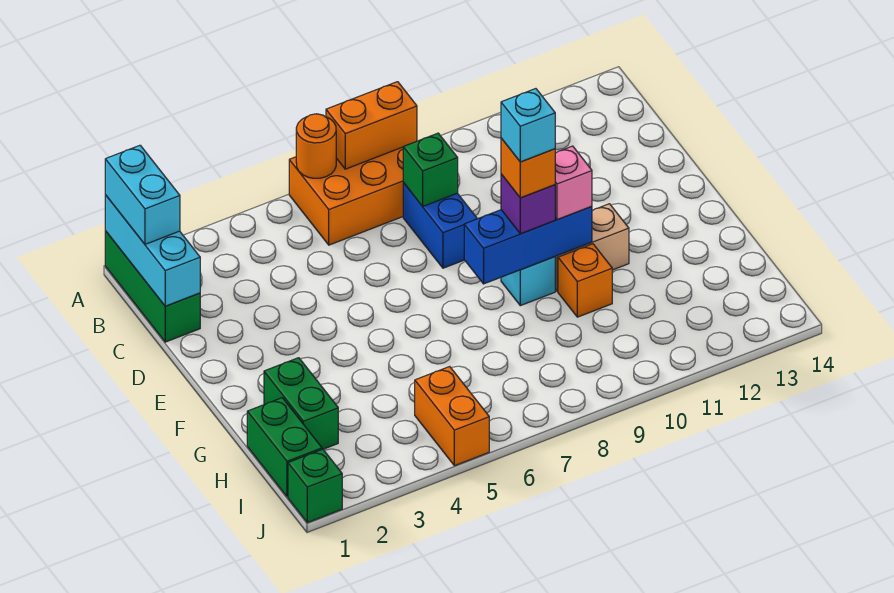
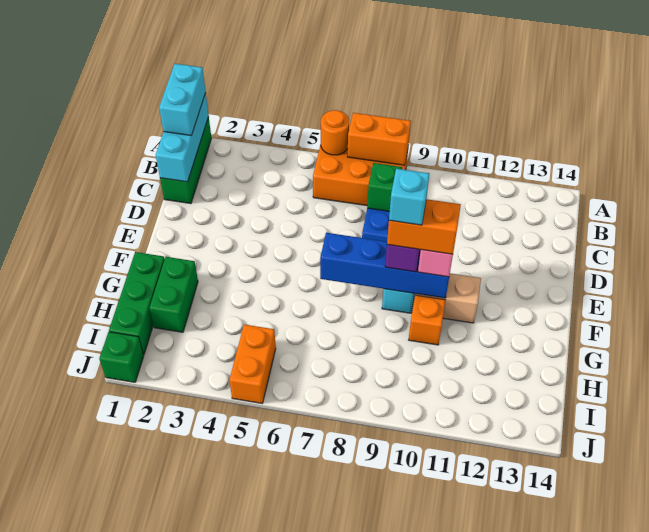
blue brick F8:F10 level 2 -> blue brick F7:F10 level 2
orange brick F9 level 4 -> orange brick F9:F10 level 4
green brick H1:I1 level 1 -> green brick G1:I1 level 1

